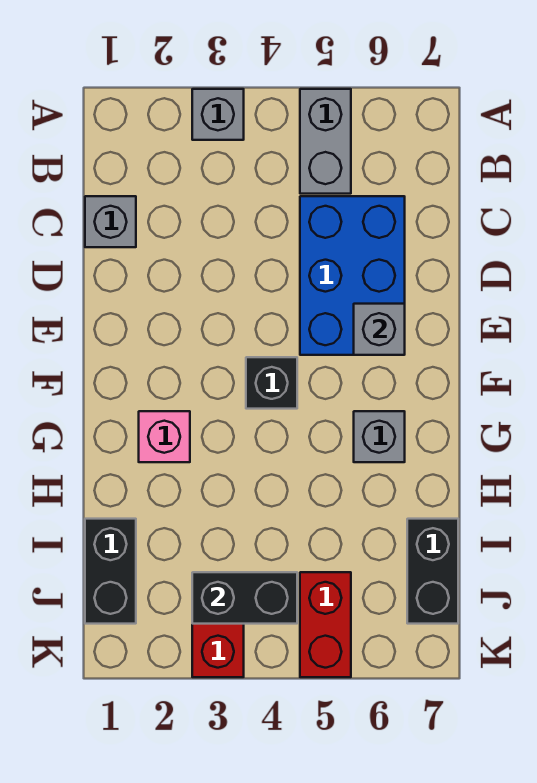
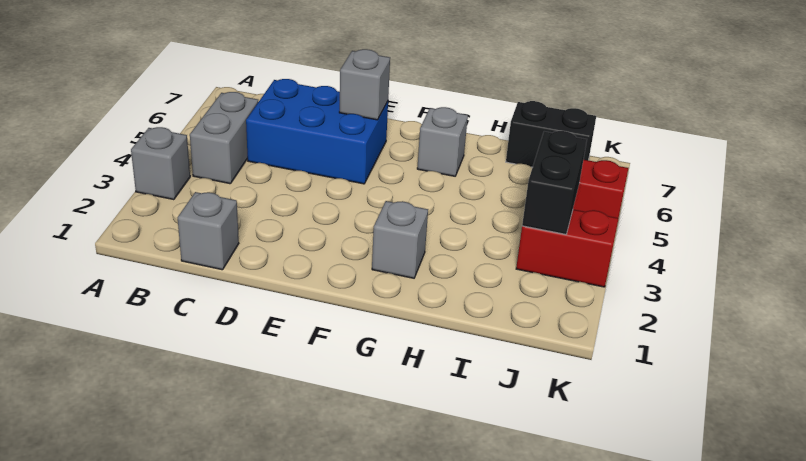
grey brick A5:B5 level 1 -> grey brick B4:B5 level 1
black brick F4 level 1 -> none
pink brick G2 level 1 -> grey brick G2 level 1
black brick I1:J1 level 1 -> none

